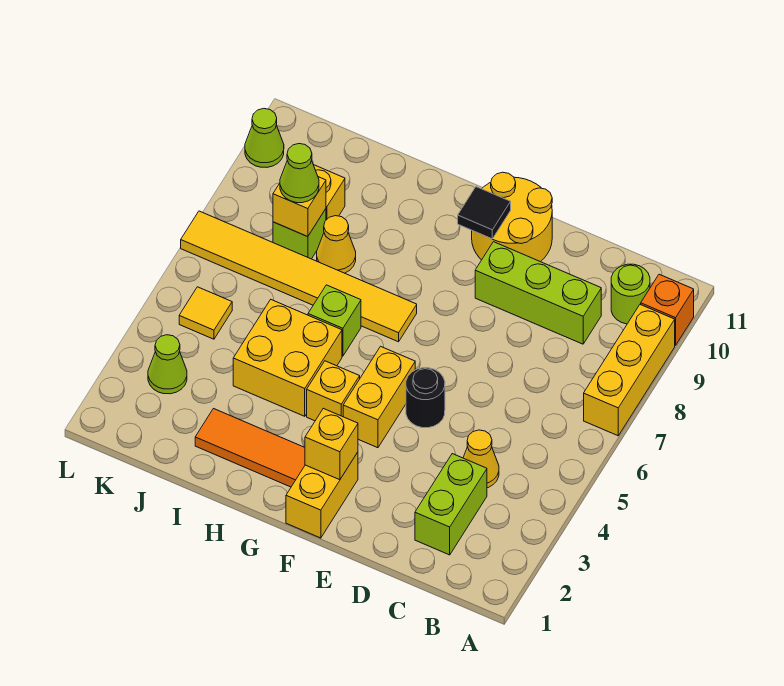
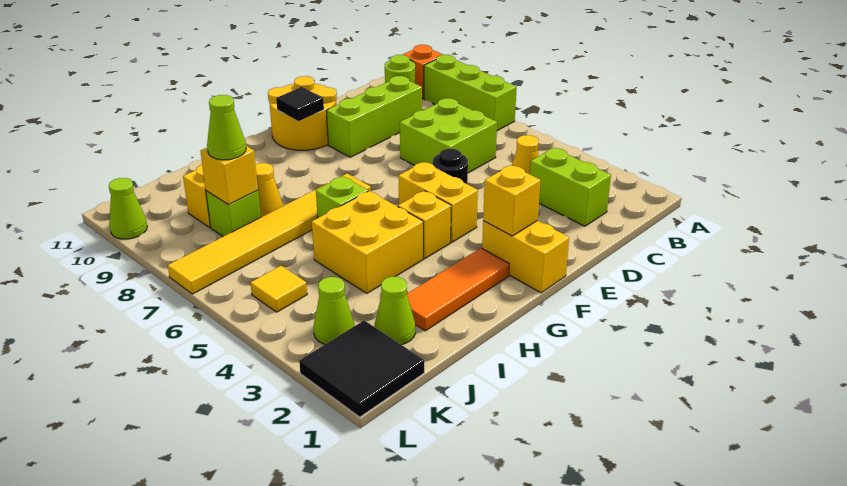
yellow brick A7:A9 level 1 -> lime brick A7:A9 level 1
none -> lime brick C6:D7 level 1
none -> lime cone J2 level 1
none -> black tile K1:L2 level 1

